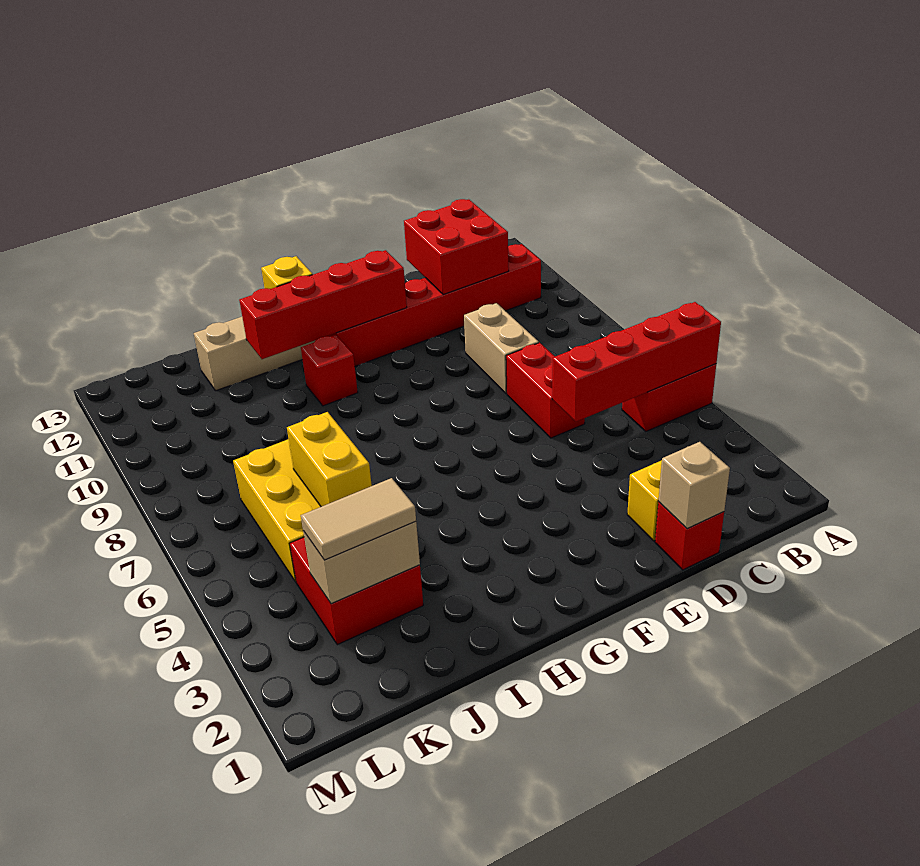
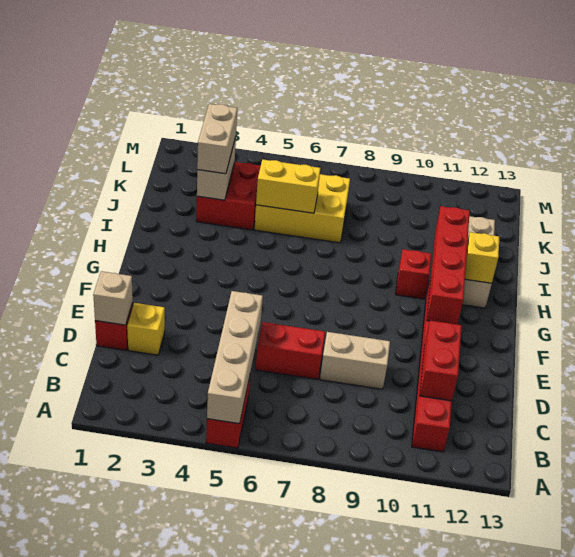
red brick A5:D5 level 2 -> tan brick A5:D5 level 2
red brick C11:D12 level 2 -> red brick C11:D11 level 2
tan tile J3:K3 level 3 -> tan brick J3:K3 level 3

